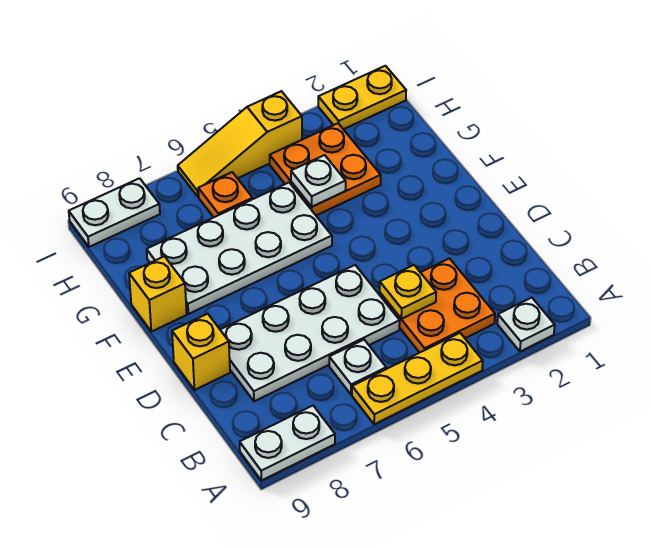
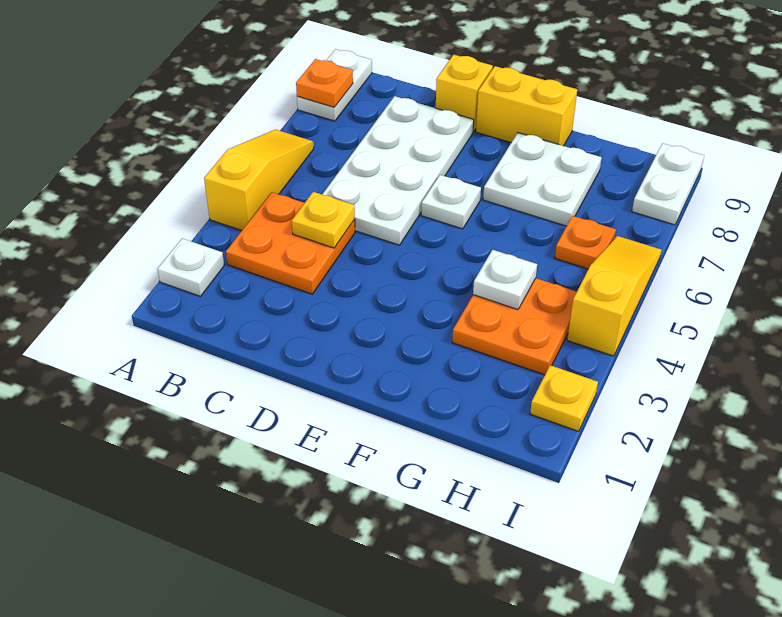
yellow plate A4:A6 level 1 -> yellow slope A4:A6 level 1 top 4
none -> orange plate A8 level 2
white plate B6 level 1 -> white plate E6 level 1
white plate F5:G8 level 1 -> white plate F7:G8 level 1
yellow brick F9 level 1 -> yellow brick E9:F9 level 1
yellow plate I1:I2 level 1 -> yellow plate I2 level 1

